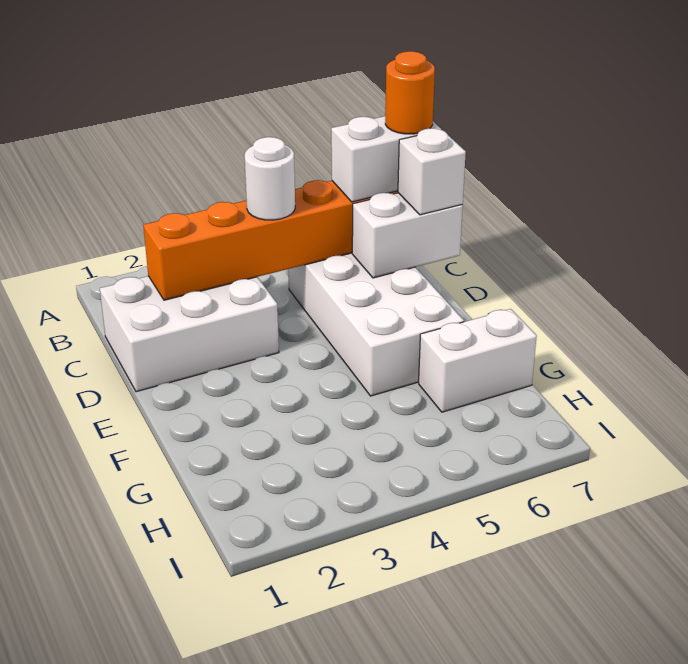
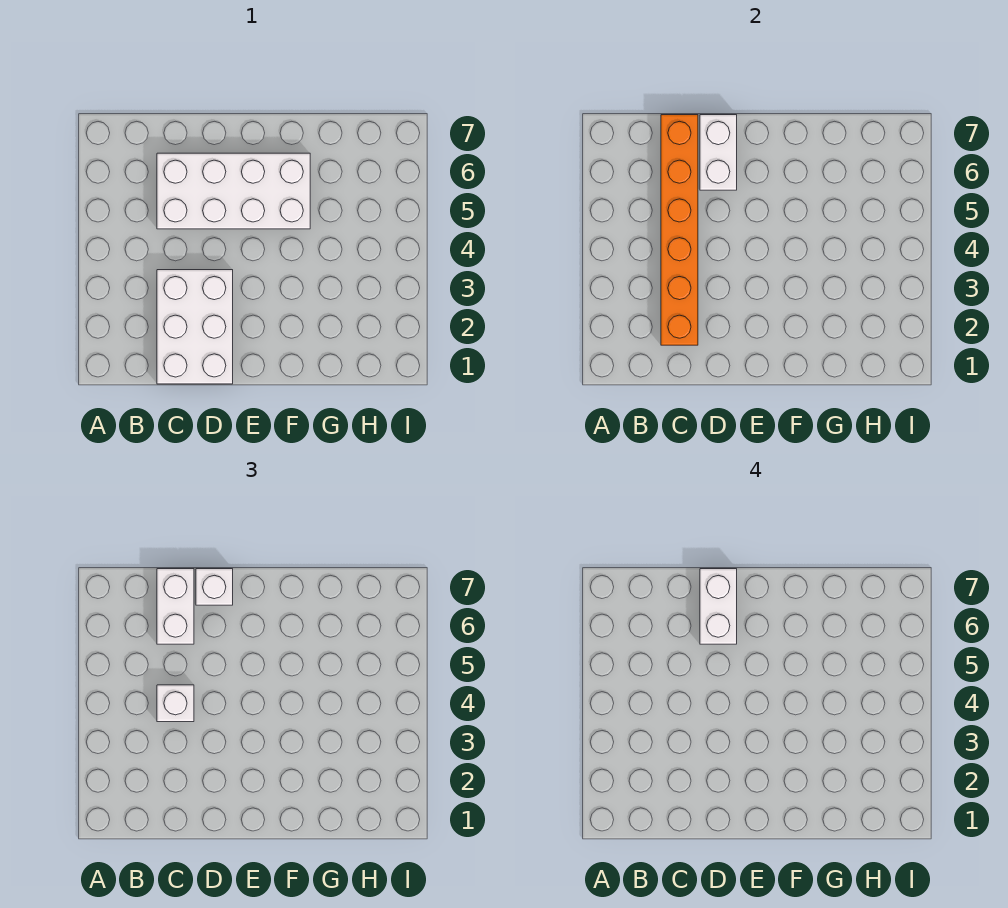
white round brick C4 level 3 -> white brick C4 level 3
orange round brick C7 level 4 -> none
white brick G6:G7 level 1 -> white brick D6:D7 level 4

